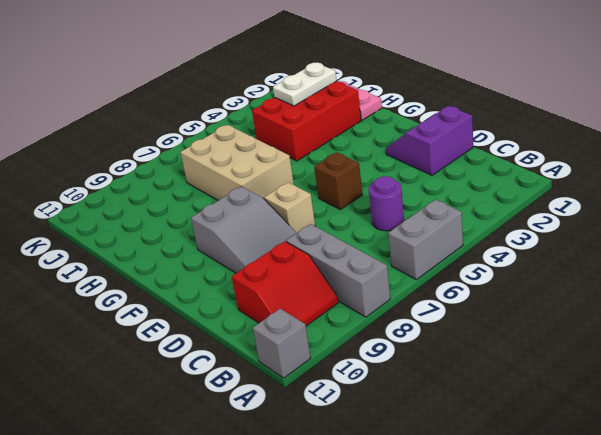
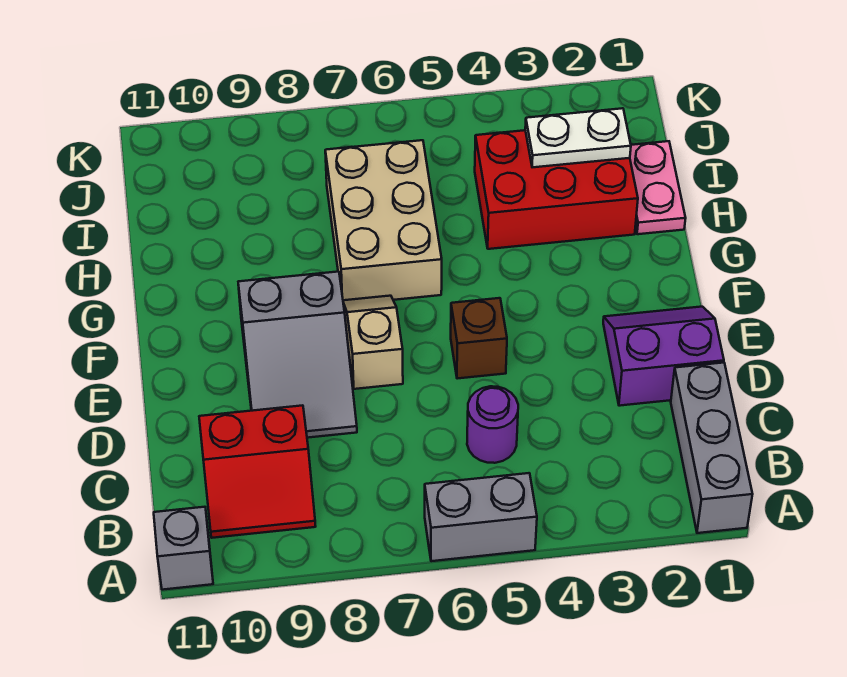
grey brick A8:C8 level 1 -> grey brick A1:C1 level 1

